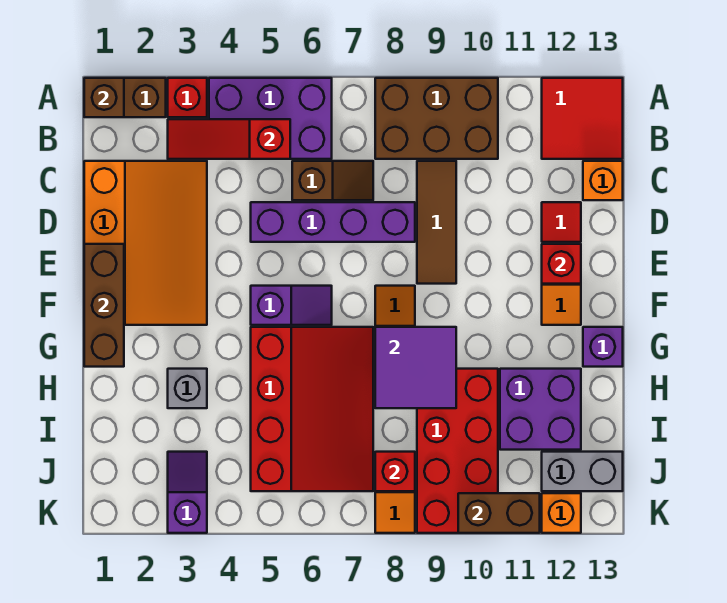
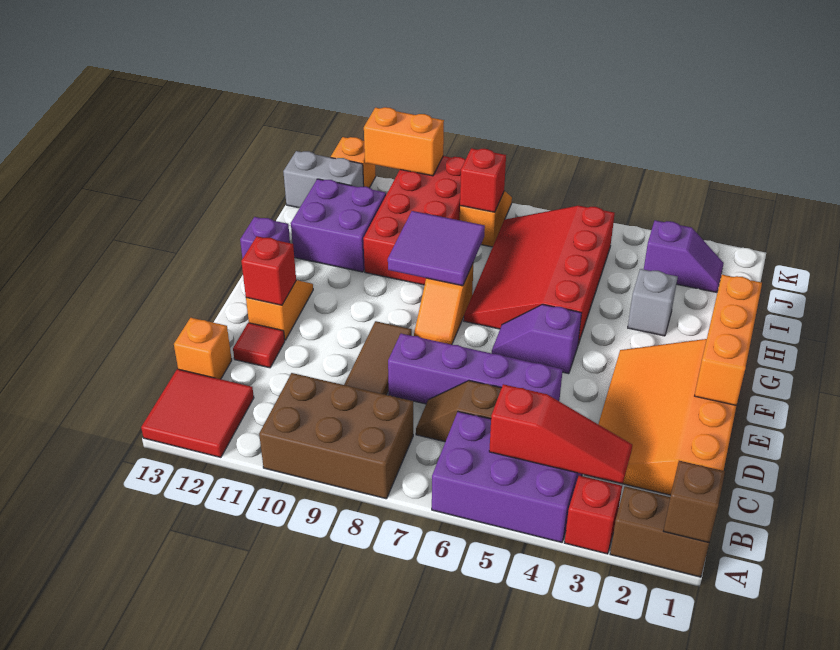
brown brick E1:G1 level 2 -> orange brick E1:G1 level 2
purple slope J3:K3 level 1 top K -> purple slope J2:J3 level 1 top 3
brown brick K10:K11 level 2 -> orange brick K10:K11 level 2

